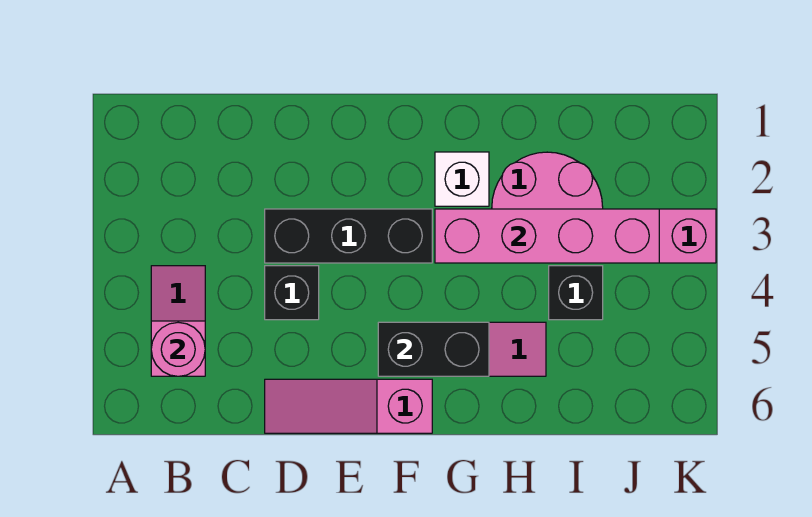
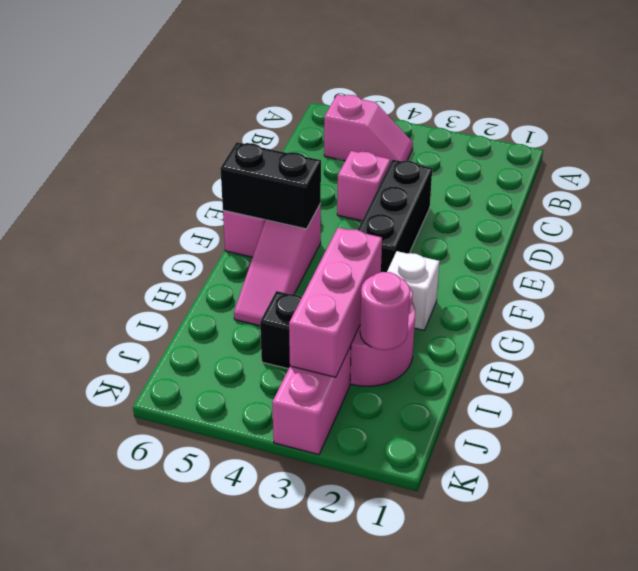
pink round brick B5 level 2 -> pink round brick I2 level 2
black brick D4 level 1 -> pink brick D4 level 1
black brick F5:G5 level 2 -> black brick F5:F6 level 2
pink brick G3:J3 level 2 -> pink brick H3:J3 level 2

